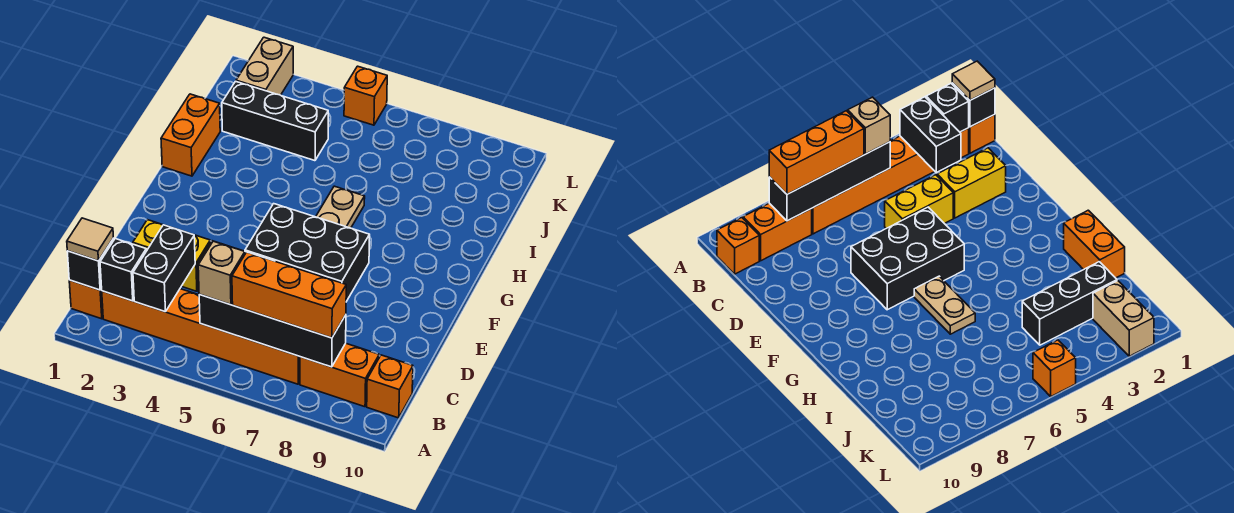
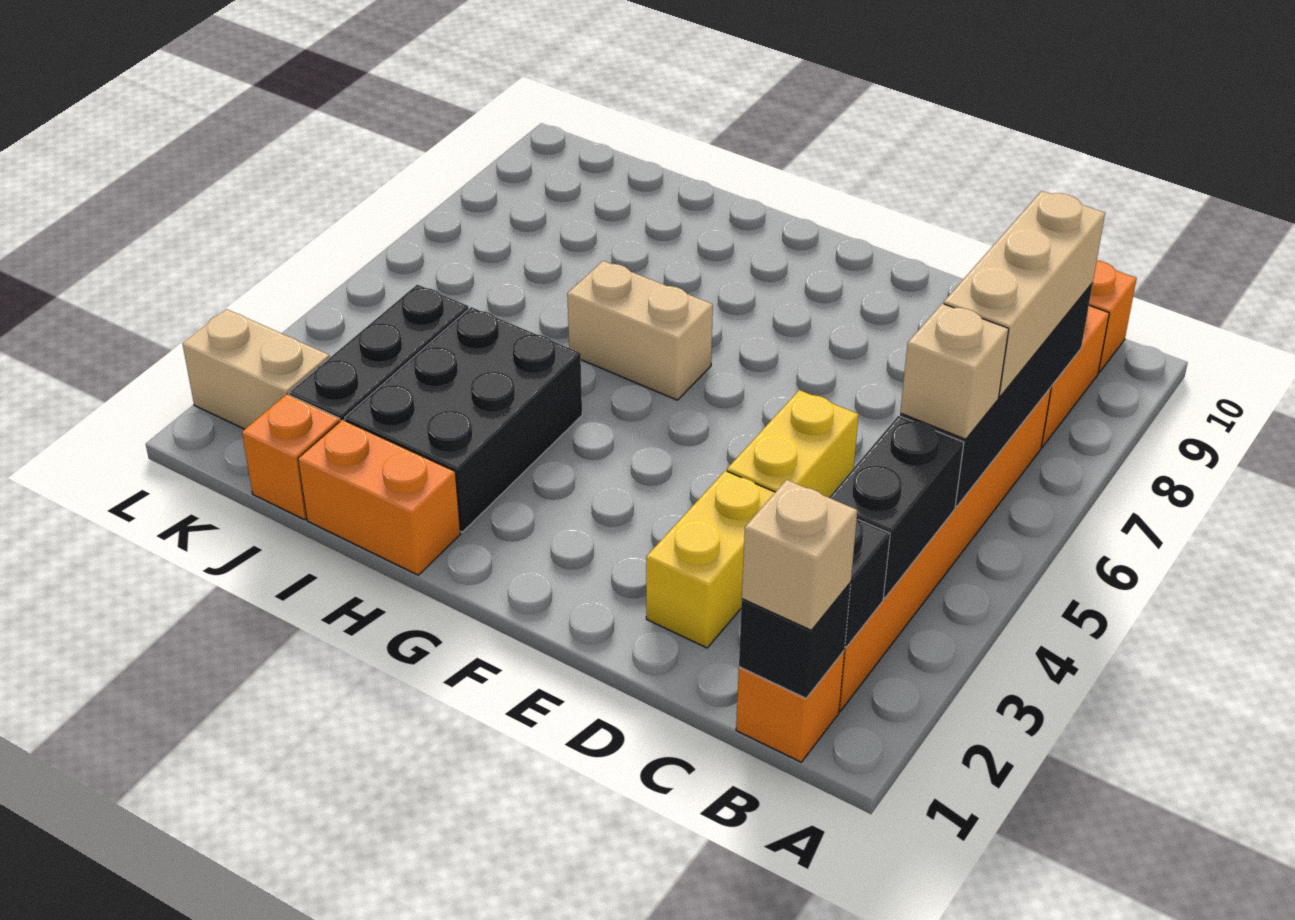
tan tile B1 level 3 -> tan brick B1 level 3
black brick B3:C3 level 2 -> black brick B3:B4 level 2
orange brick B6:B8 level 3 -> tan brick B6:B8 level 3
black brick E5:F7 level 1 -> black brick H2:I4 level 1
tan plate G6:H6 level 1 -> tan brick G6:H6 level 1
orange brick L5 level 1 -> orange brick J1 level 1

